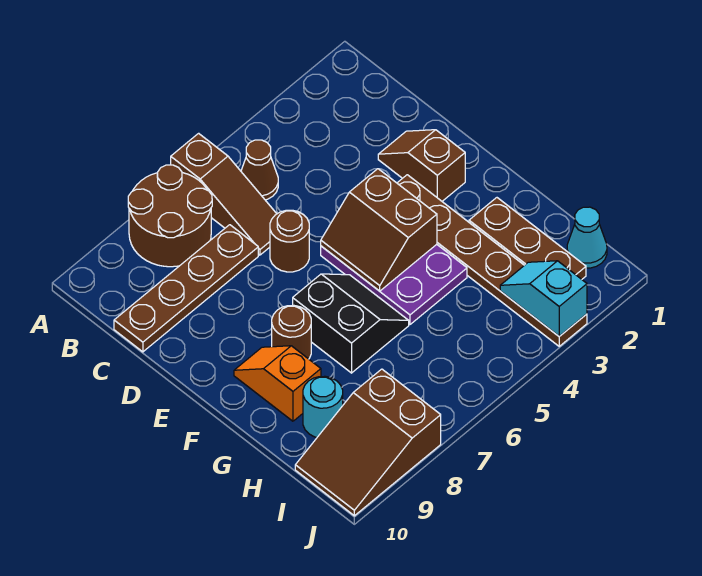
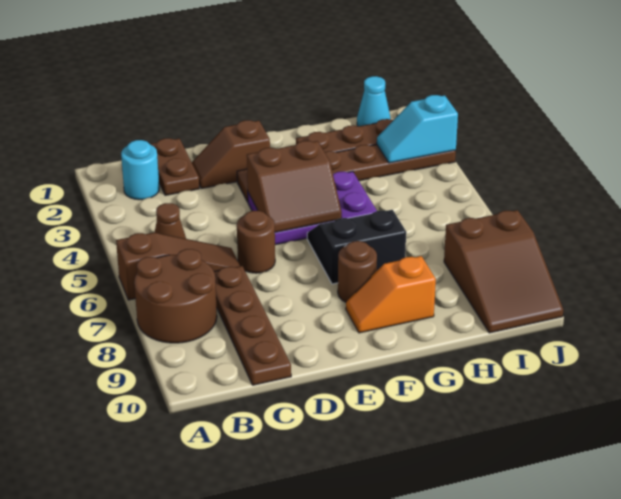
none -> brown plate C1:C2 level 1
cyan round brick H9 level 1 -> cyan round brick B2 level 1

